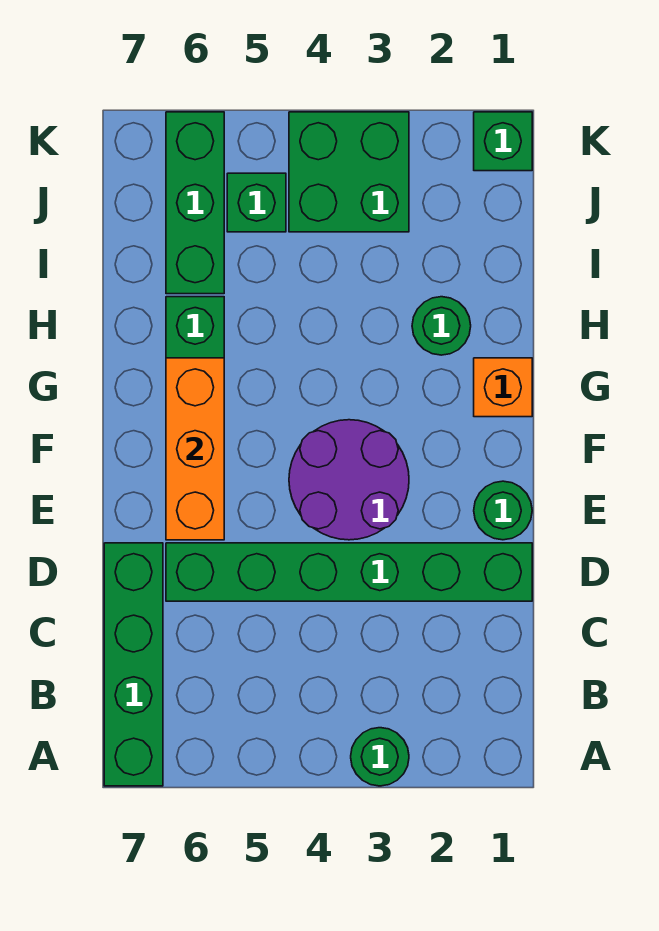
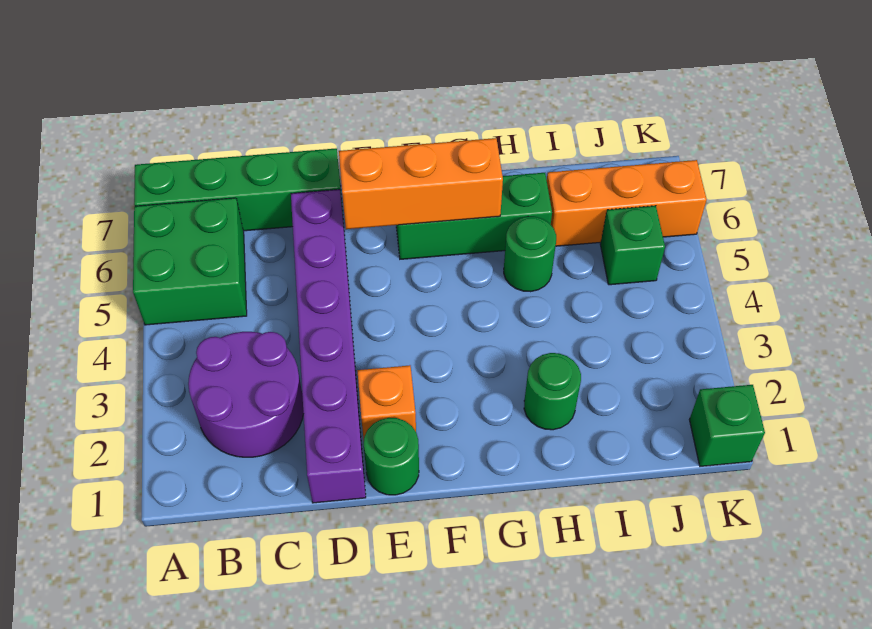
green round brick A3 level 1 -> green round brick H5 level 1
green brick D1:D6 level 1 -> purple brick D1:D6 level 1
purple round brick E3:F4 level 1 -> purple round brick B2:C3 level 1
orange brick G1 level 1 -> orange brick E2 level 1
green brick I6:K6 level 1 -> orange brick I6:K6 level 1
green brick J3:K4 level 1 -> green brick A5:B6 level 1

